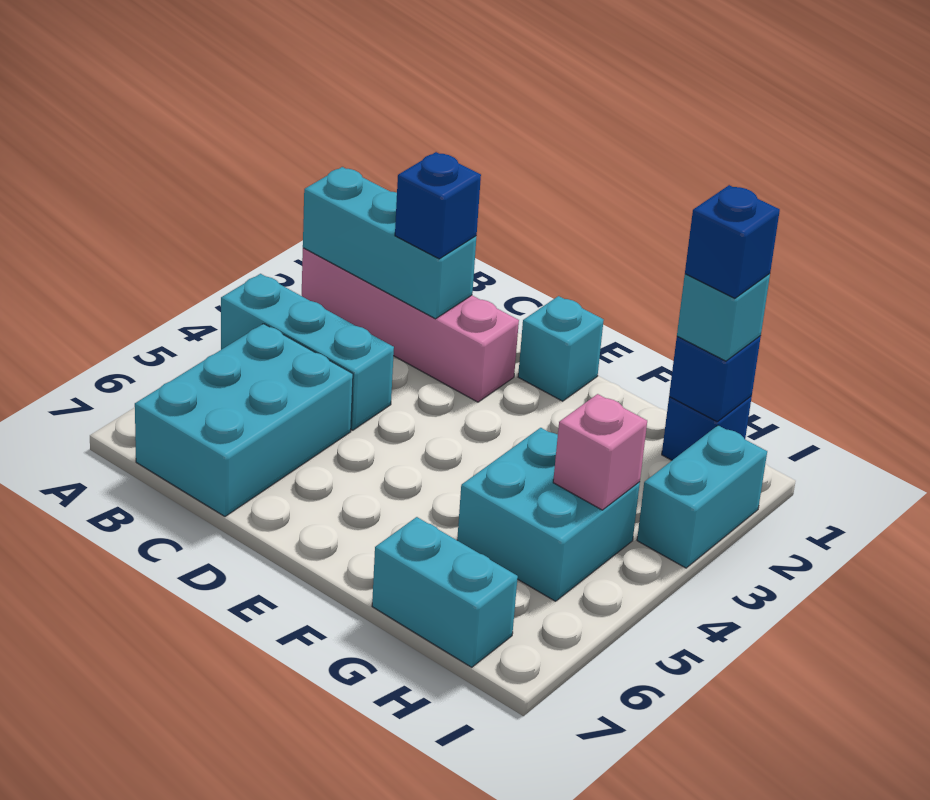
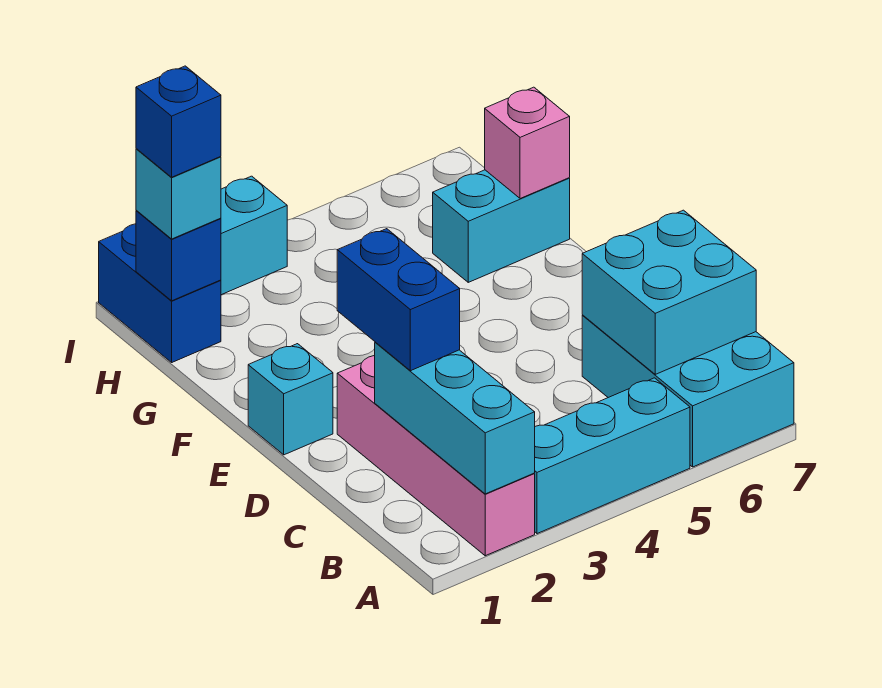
cyan brick A4:C4 level 1 -> cyan brick A3:A5 level 1
cyan brick B5:C7 level 1 -> cyan brick A6:C7 level 1
blue brick C2 level 3 -> blue brick C2:D2 level 3
cyan brick G4:H5 level 1 -> cyan brick B6:C7 level 2
cyan brick G7:H7 level 1 -> cyan brick G6:G7 level 1
blue brick H1 level 1 -> blue brick H1:I1 level 1
pink brick H4 level 2 -> pink brick G7 level 2

